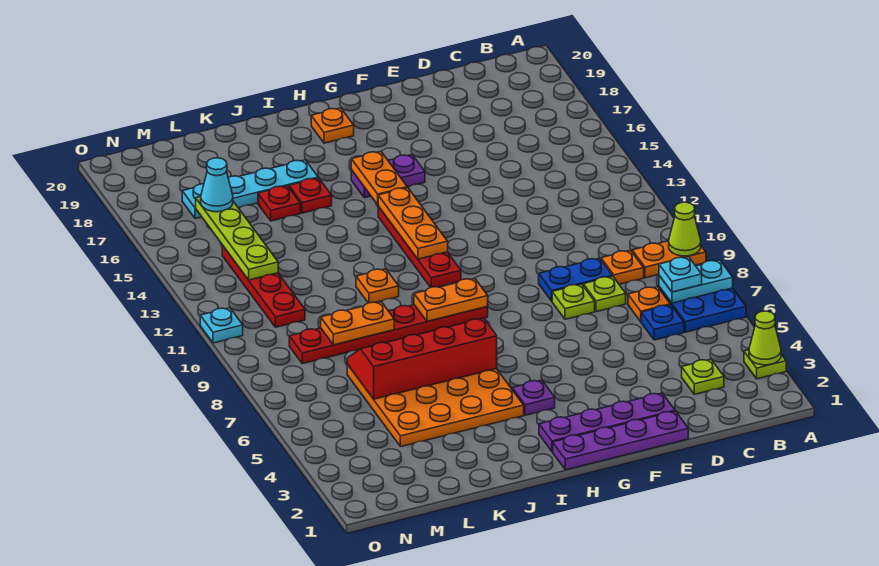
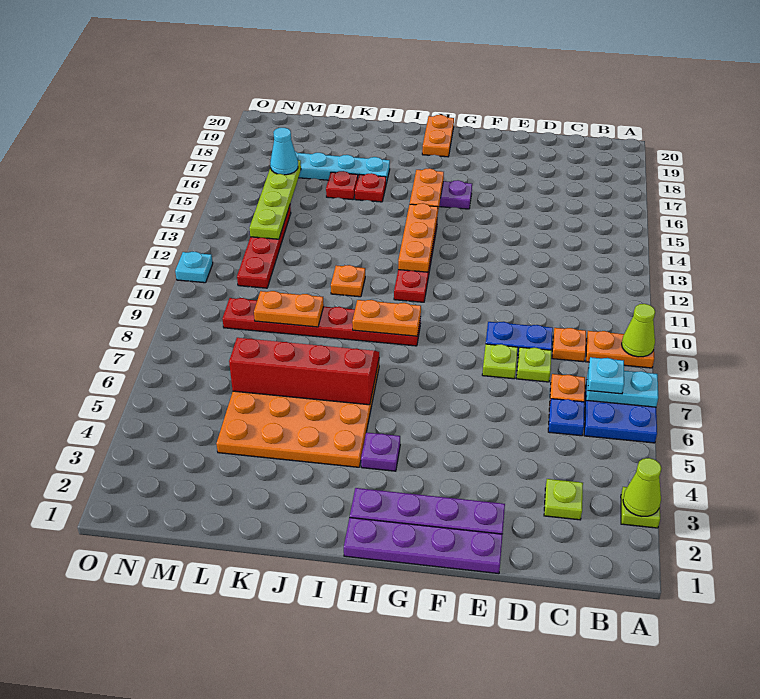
orange plate H19 level 1 -> orange plate H19:H20 level 1

